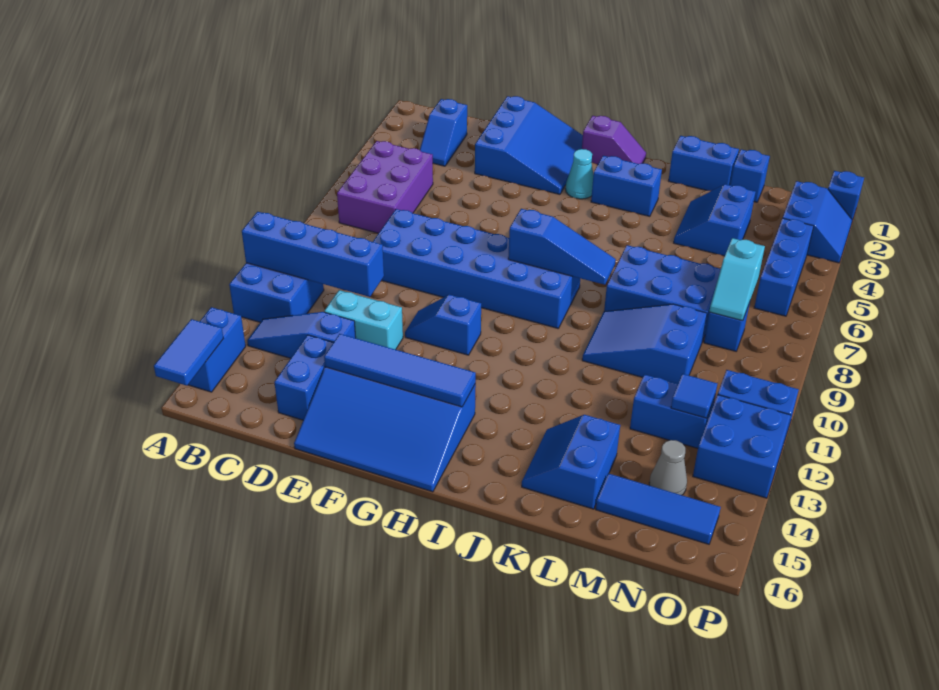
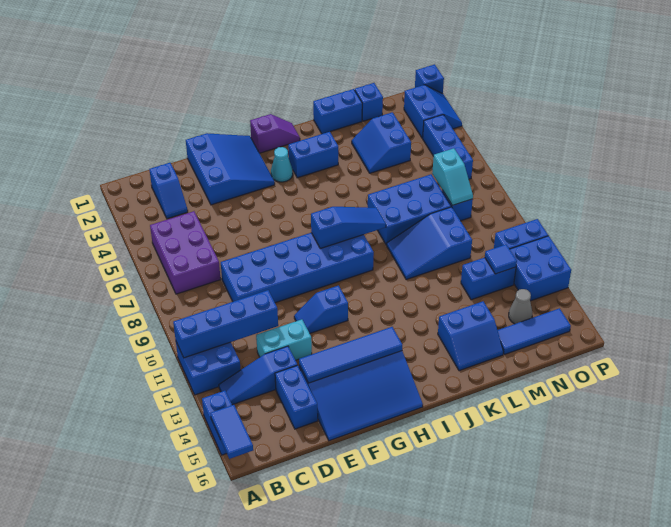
blue slope K14:L15 level 1 top L -> blue slope K14:L15 level 1 top 14

